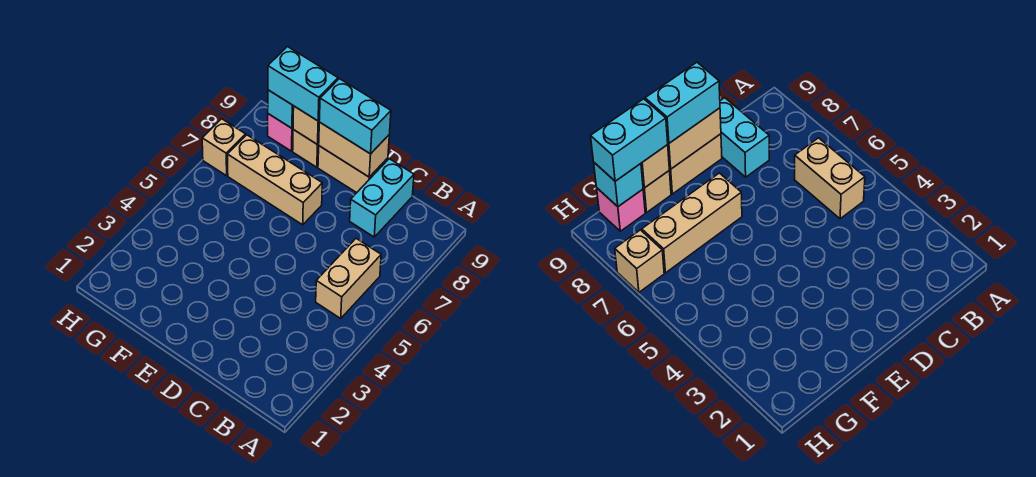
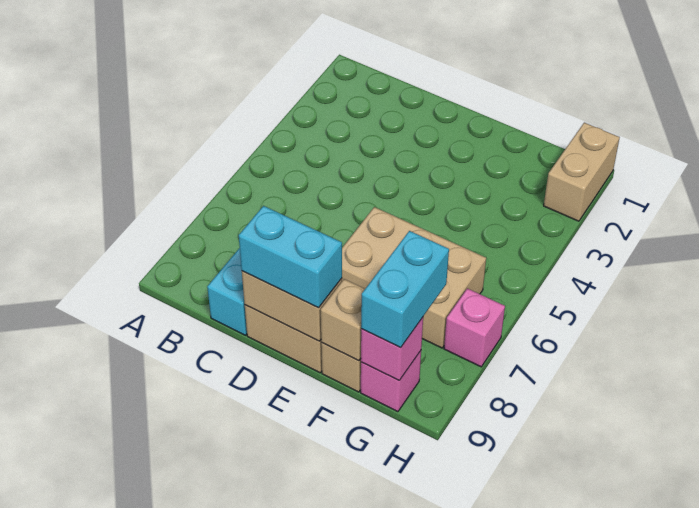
tan brick B5:B6 level 1 -> tan brick H1:H2 level 1
tan brick E7:G7 level 1 -> tan brick E6:G7 level 1
cyan brick F9:G9 level 3 -> cyan brick G8:G9 level 3
cyan brick G9 level 2 -> pink brick G9 level 2
tan brick H7 level 1 -> pink brick H7 level 1

